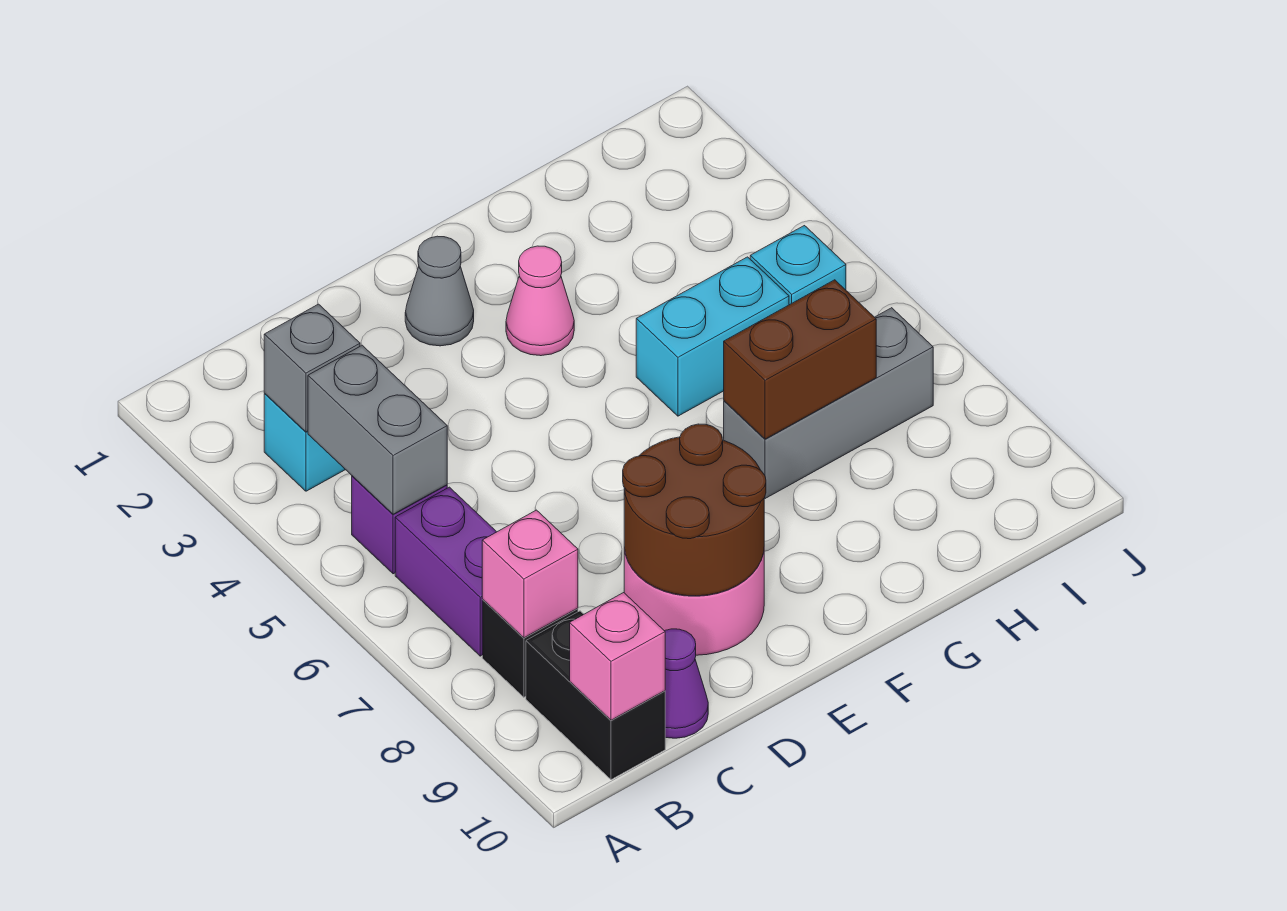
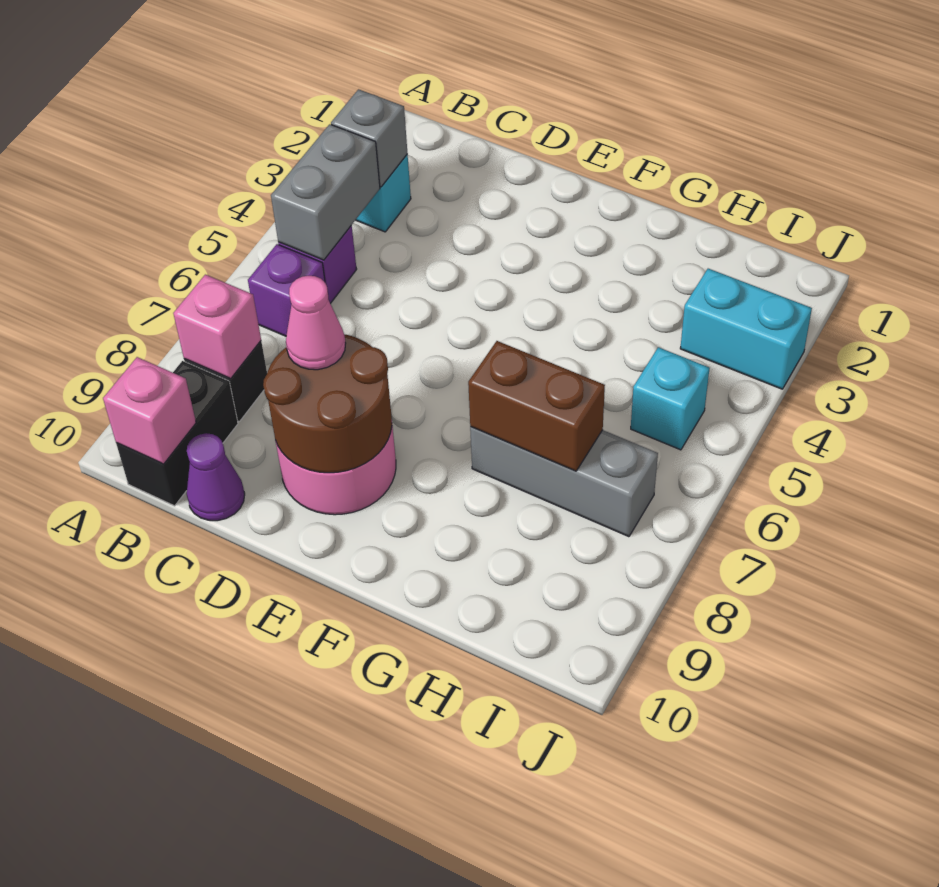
purple brick B6:B7 level 1 -> purple brick B6 level 1
grey cone E2 level 1 -> none
pink cone F3 level 1 -> pink cone D8 level 3
cyan brick G5:H5 level 1 -> cyan brick I3:J3 level 1

